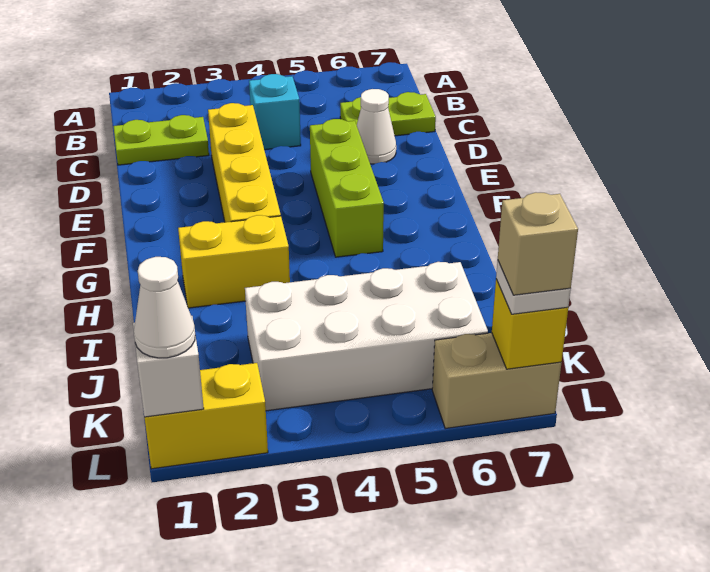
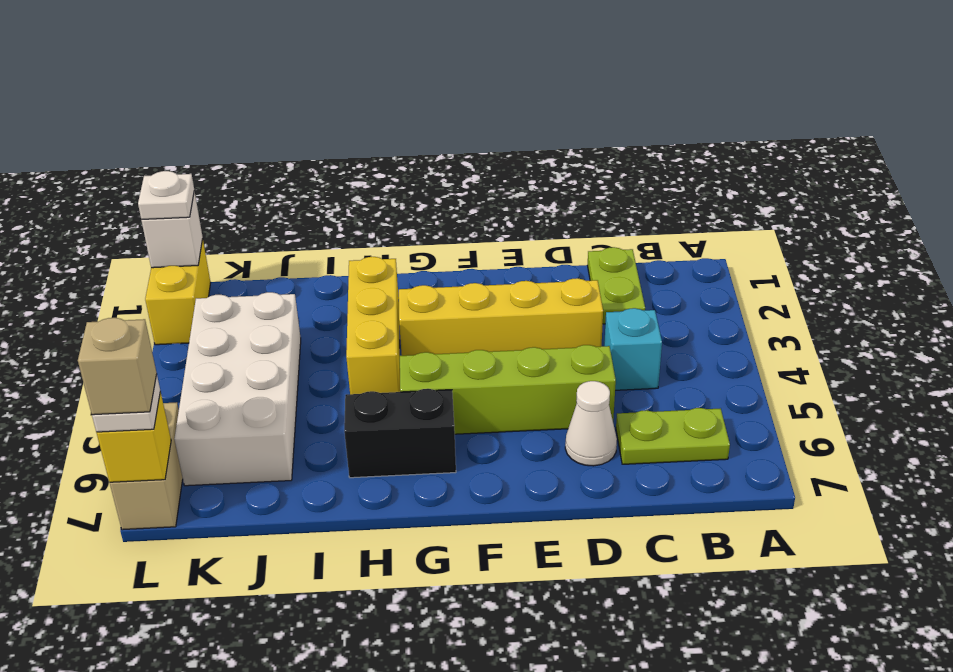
lime plate C6:C7 level 1 -> lime plate B6:C6 level 1
lime brick E5:G5 level 1 -> lime brick D5:G5 level 1
none -> black brick G6:H6 level 1
yellow brick H2:H3 level 1 -> yellow brick H2:H4 level 1
white cone L1 level 3 -> white plate L1 level 3

